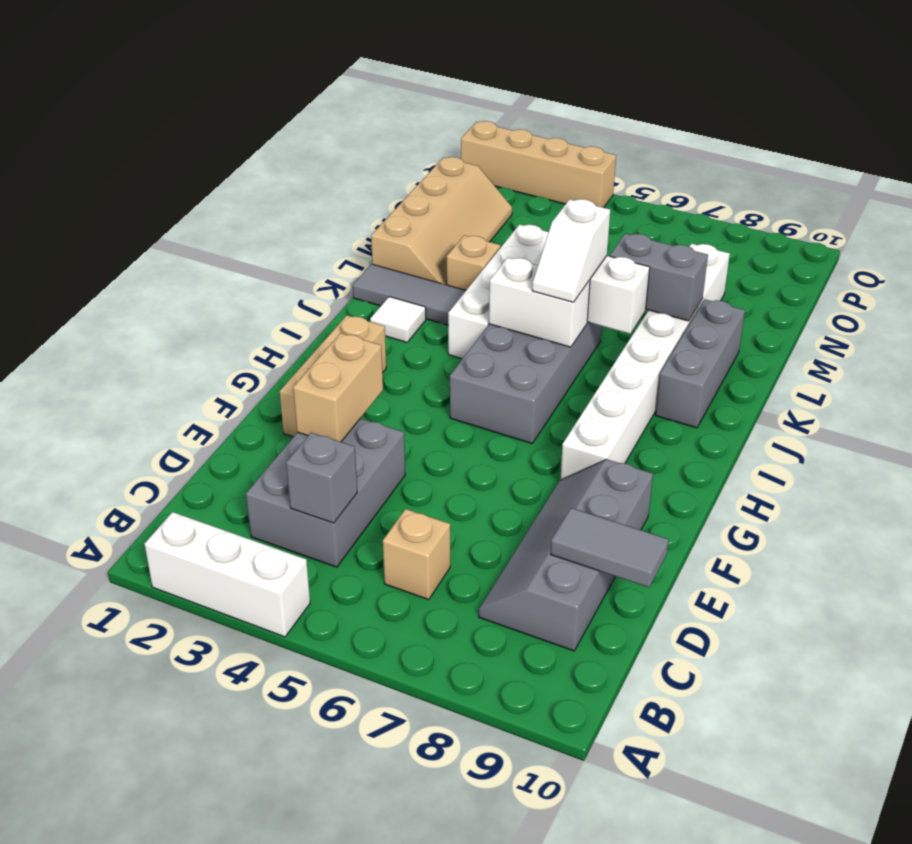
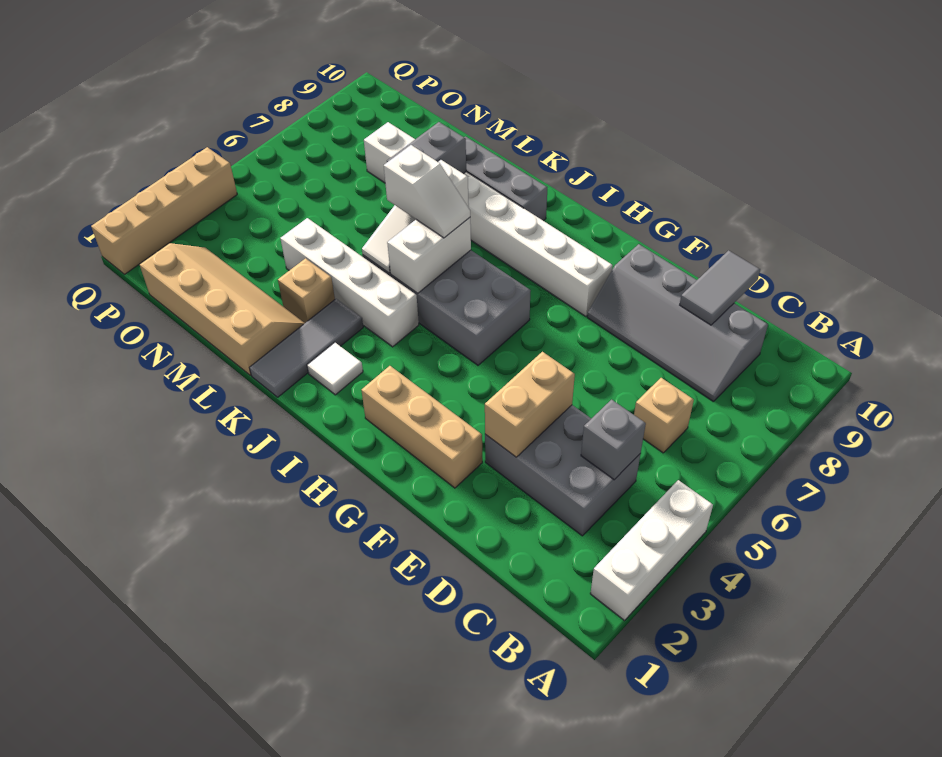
tan brick E3:F3 level 2 -> tan brick E3:E4 level 2

